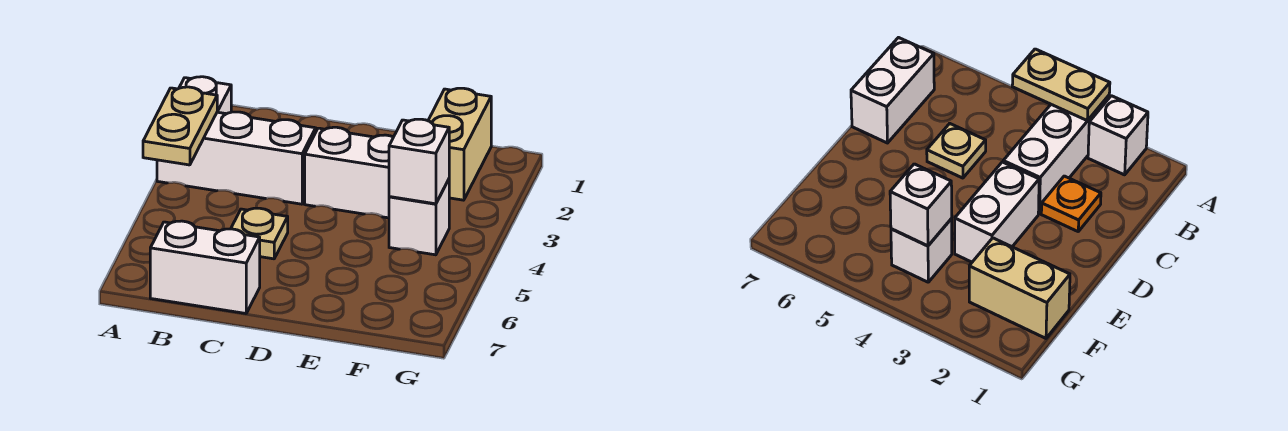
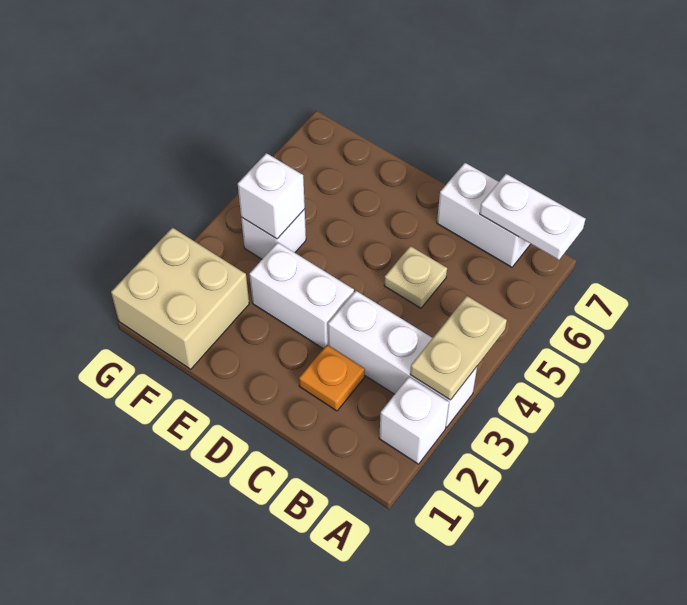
none -> white plate A7:B7 level 2
tan brick F1:F2 level 1 -> tan brick F1:G2 level 1

